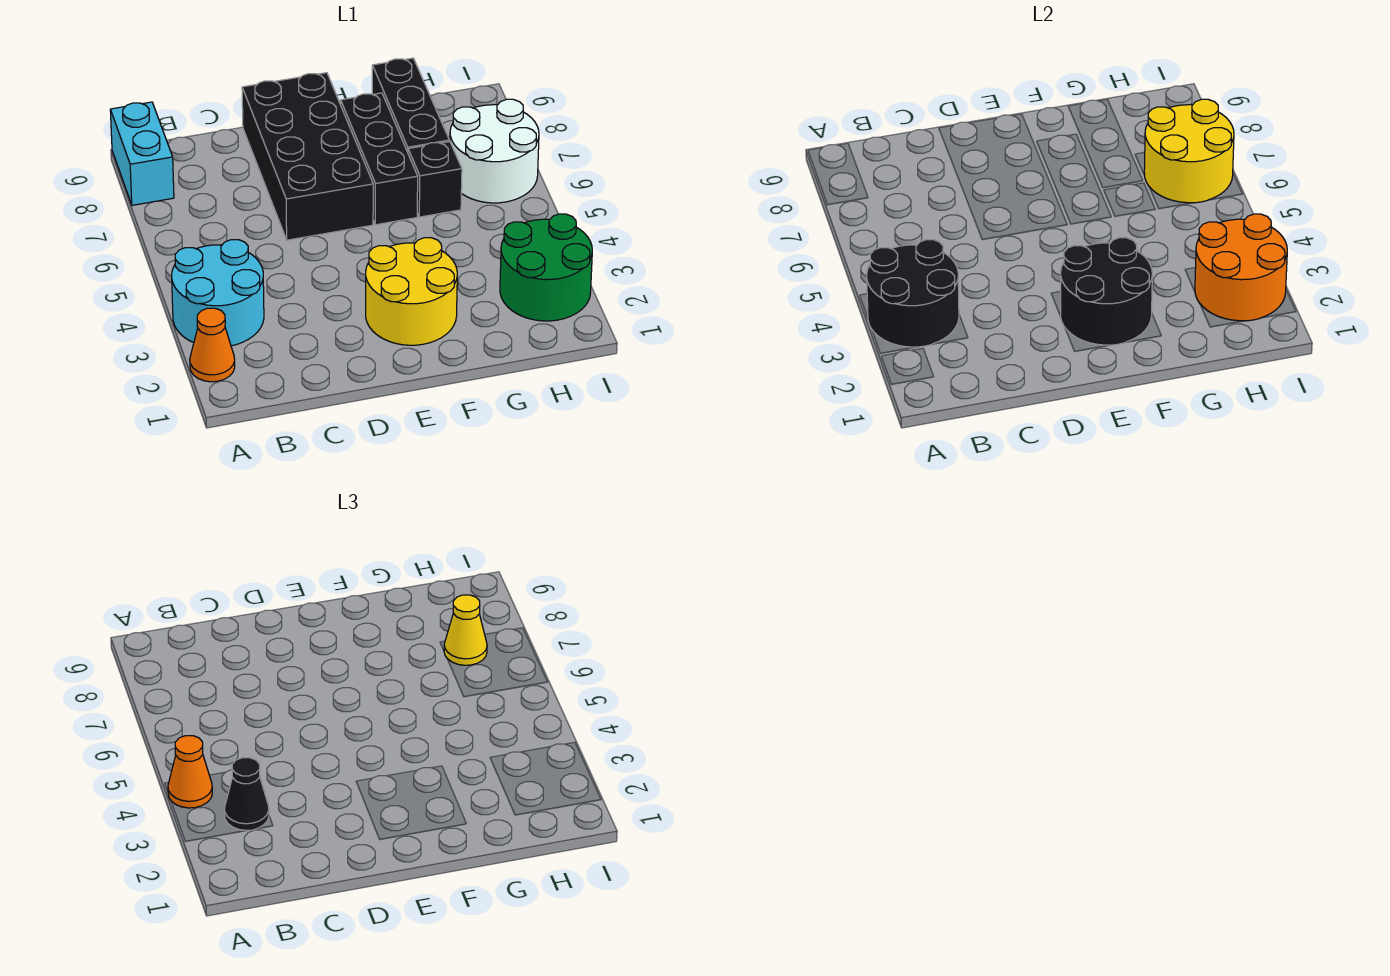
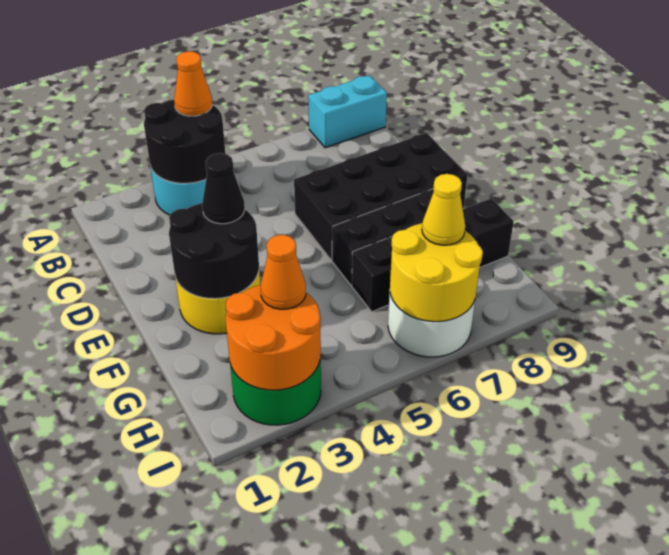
orange cone A2 level 1 -> orange cone H3 level 3
black cone B3 level 3 -> black cone E3 level 3

